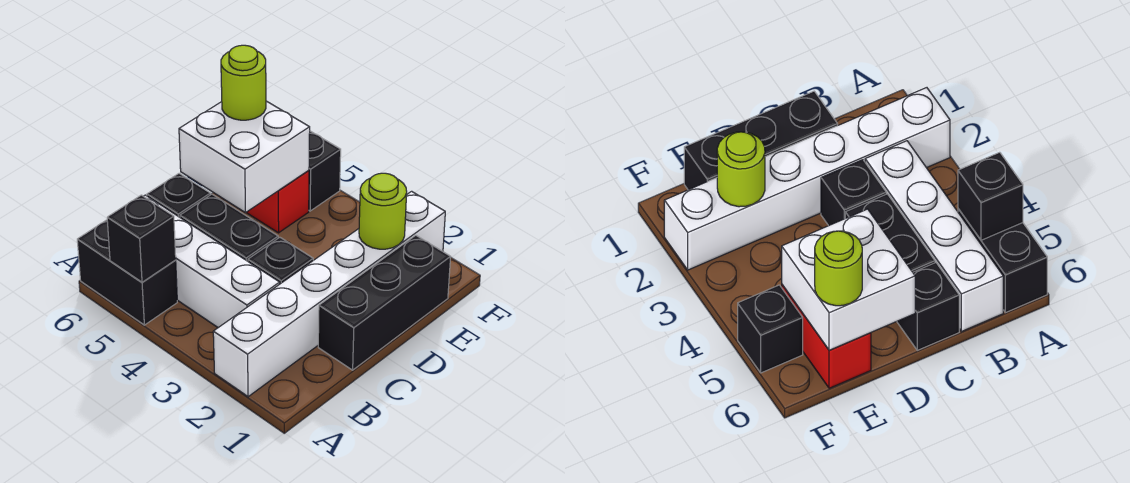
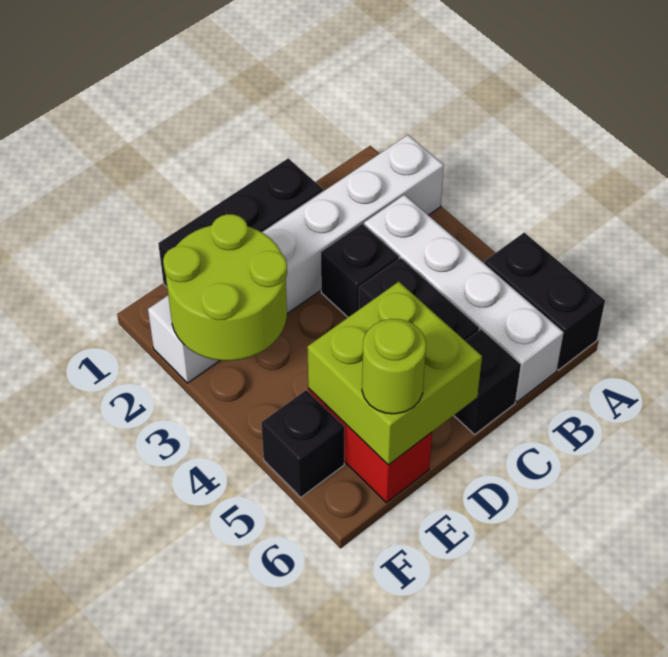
black brick A5 level 2 -> none
white brick D5:E6 level 2 -> lime brick D5:E6 level 2
lime round brick E2 level 2 -> lime round brick E2:F3 level 2

